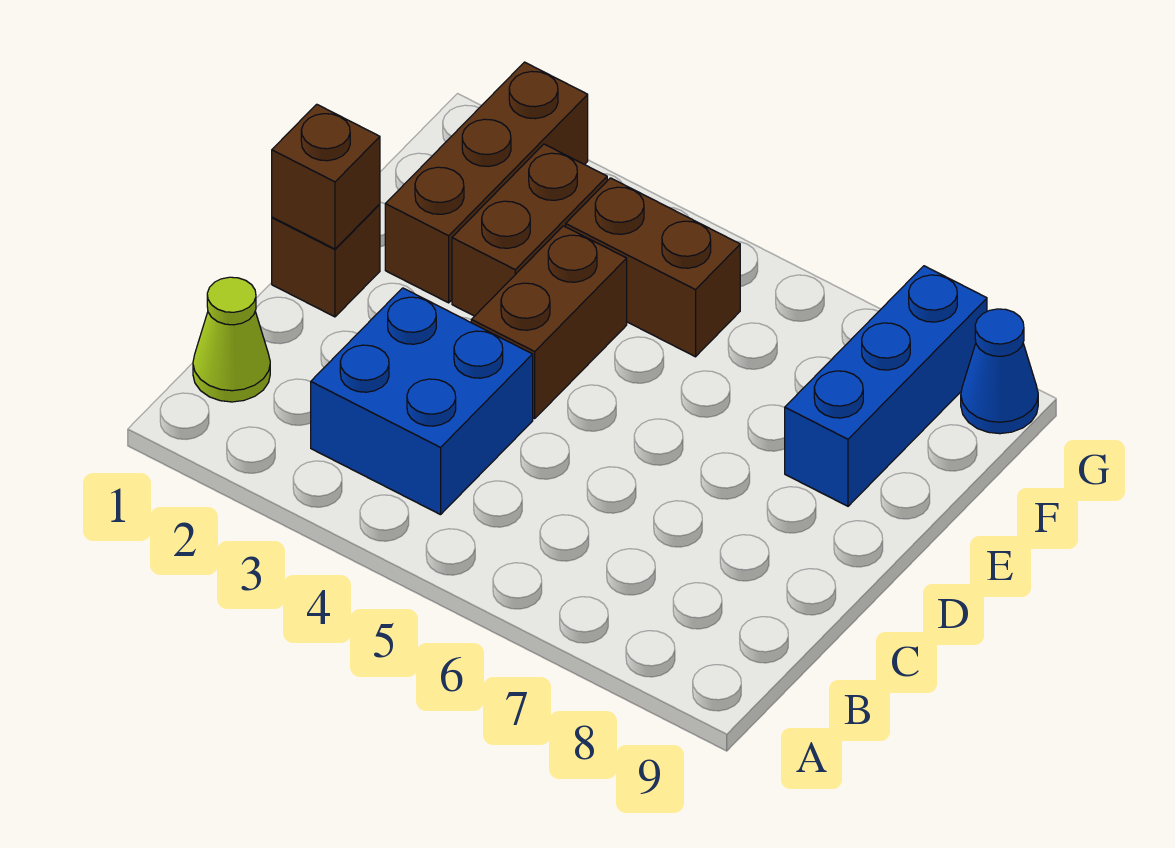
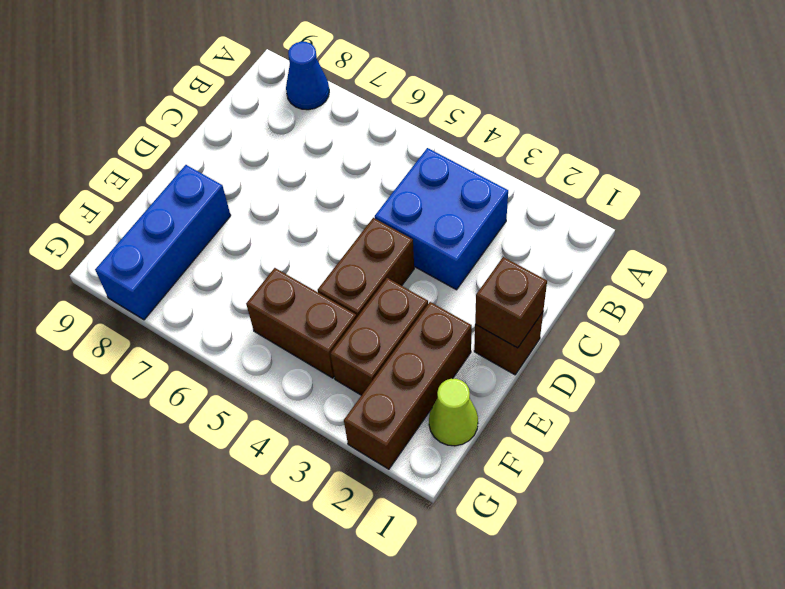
lime cone B1 level 1 -> lime cone F1 level 1
blue cone G9 level 1 -> blue cone A8 level 1

